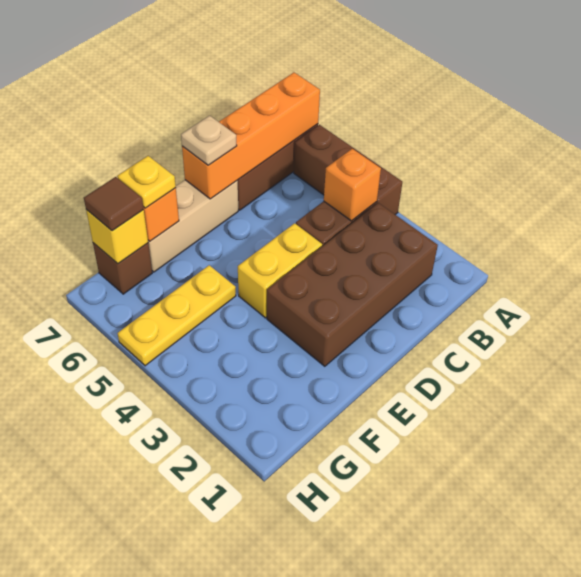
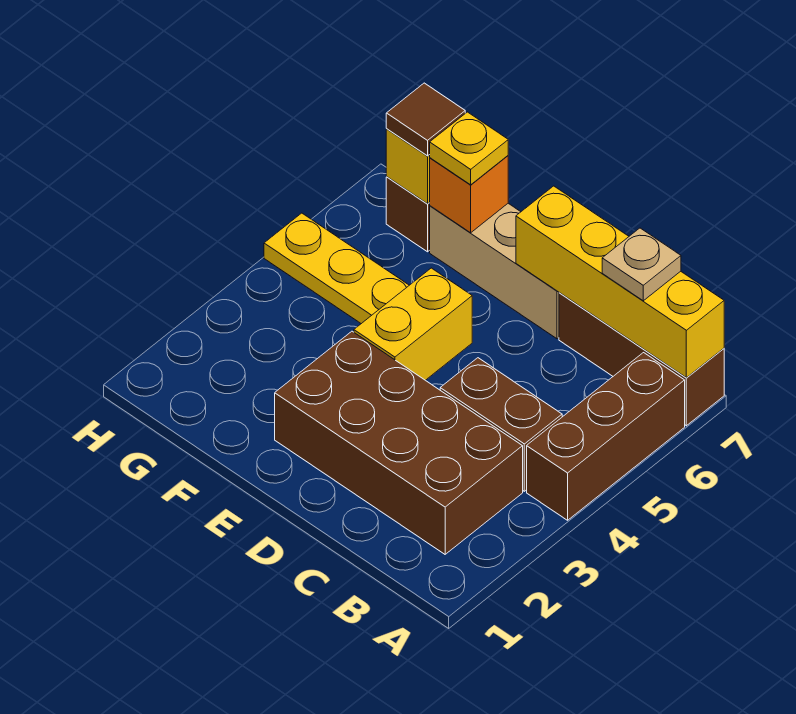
orange brick A7:D7 level 2 -> yellow brick A7:D7 level 2
orange brick B4 level 2 -> none
yellow brick D4:E4 level 1 -> yellow brick E4:E5 level 1
tan plate D7 level 3 -> tan plate B7 level 3

